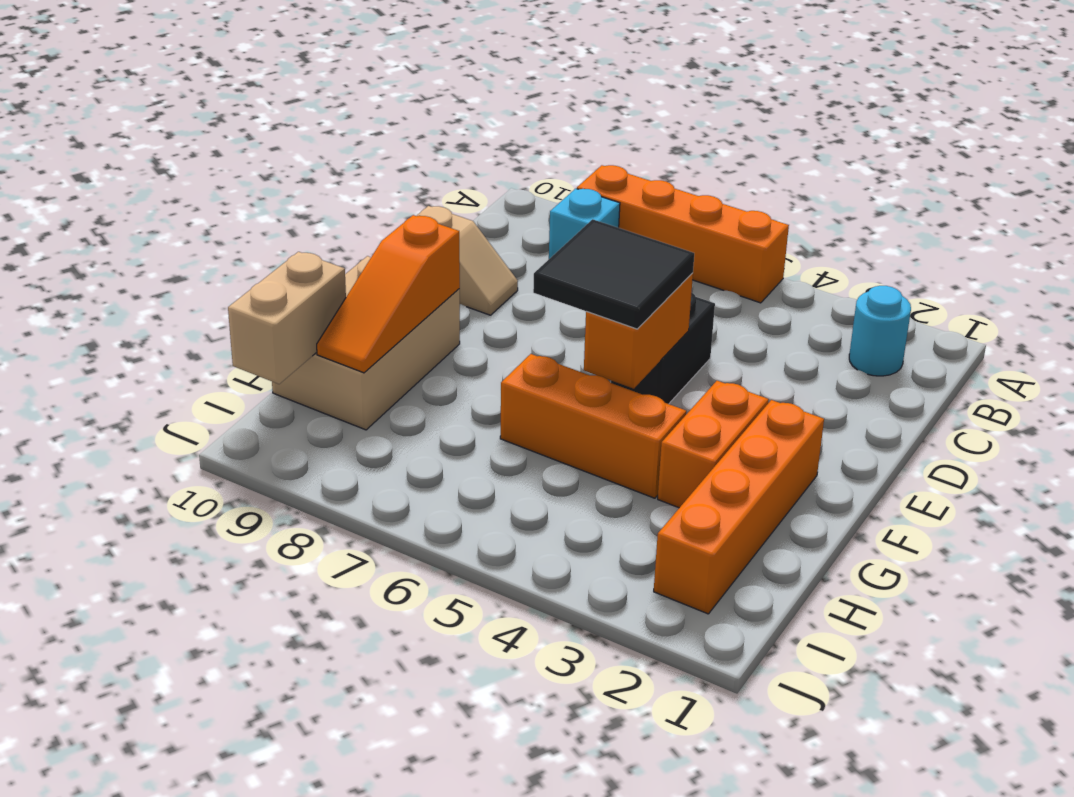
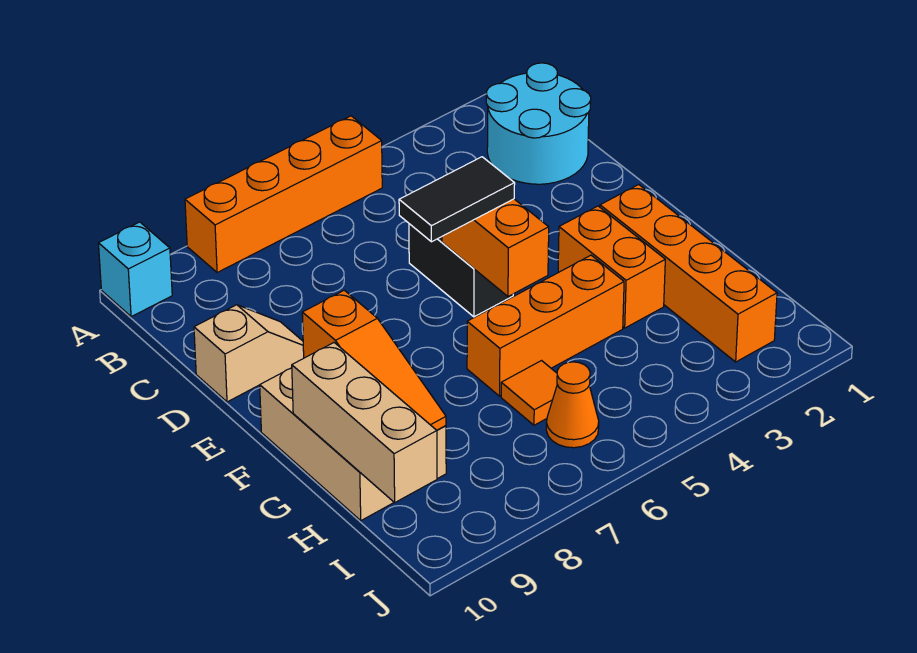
cyan round brick B2 level 1 -> cyan round brick B1:C2 level 1
cyan brick B8 level 1 -> cyan brick A10 level 1
black tile E5:F6 level 3 -> black tile E5:E6 level 3
none -> orange tile H6 level 1
tan brick H10:I10 level 2 -> tan brick G10:I10 level 2
none -> orange cone I6 level 1

